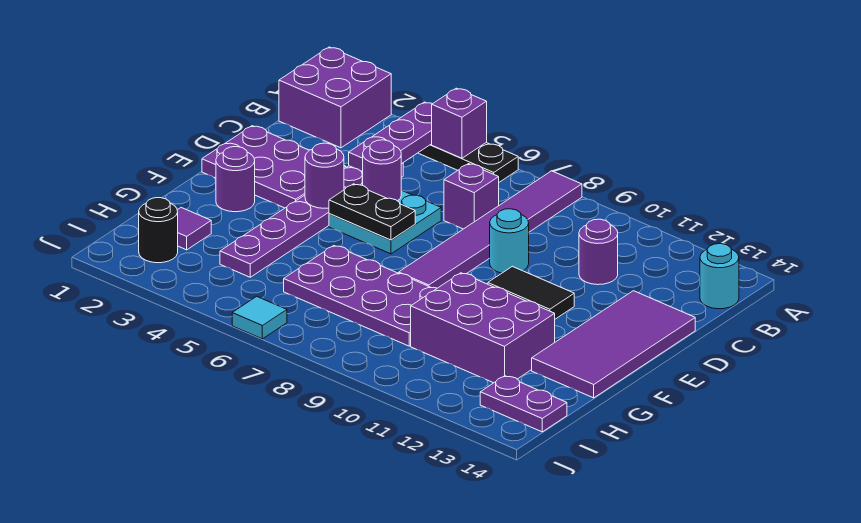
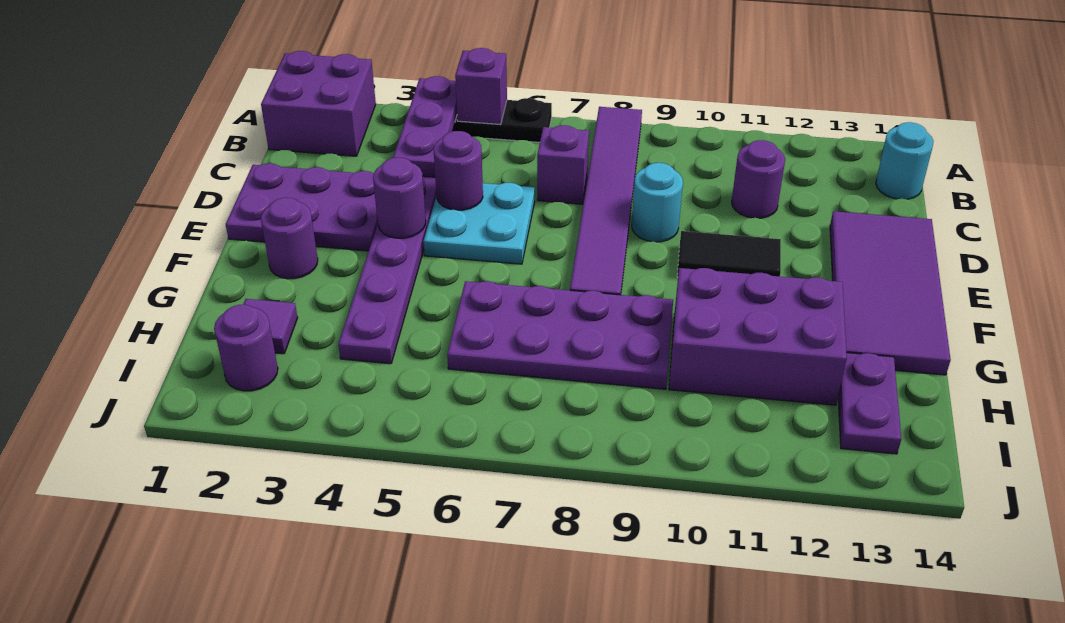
black plate E5:E6 level 2 -> none
black round brick I2 level 1 -> purple round brick I2 level 1
purple plate I13:I14 level 1 -> purple plate H13:I13 level 1
cyan tile J6 level 1 -> none

